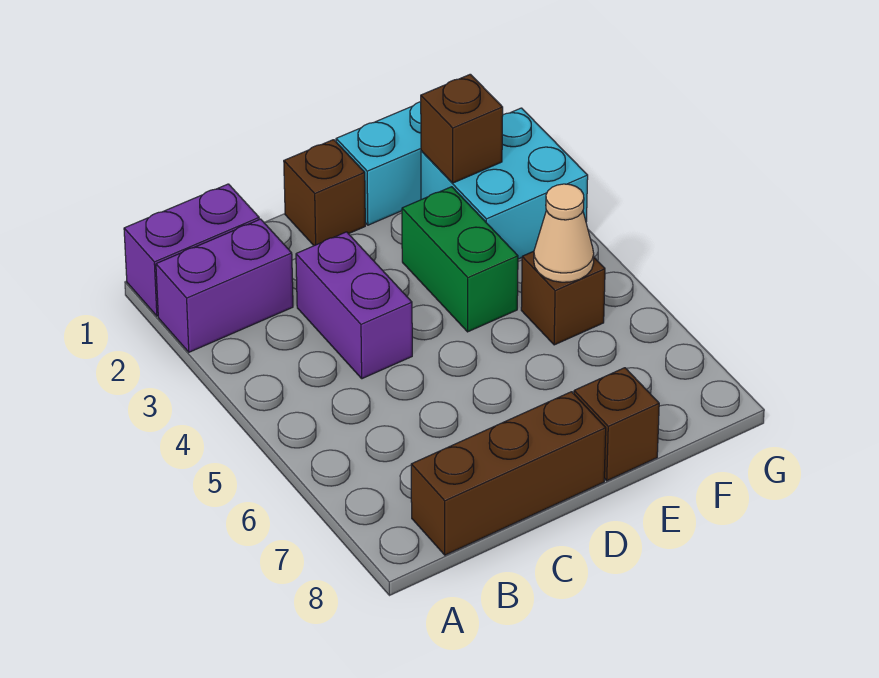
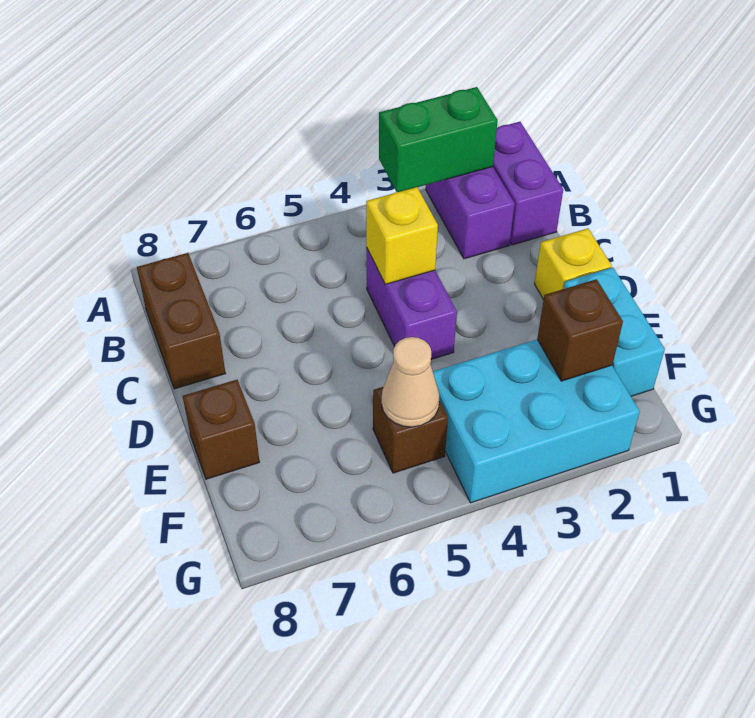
brown brick B8:D8 level 1 -> brown brick B8:C8 level 1
purple brick C3:C4 level 1 -> purple brick C4:D4 level 1
none -> yellow brick C4 level 2
brown brick D1 level 1 -> yellow brick D1 level 1
green brick E3:E4 level 1 -> green brick A2:A3 level 2
cyan brick F2:G3 level 1 -> cyan brick F2:G4 level 1

